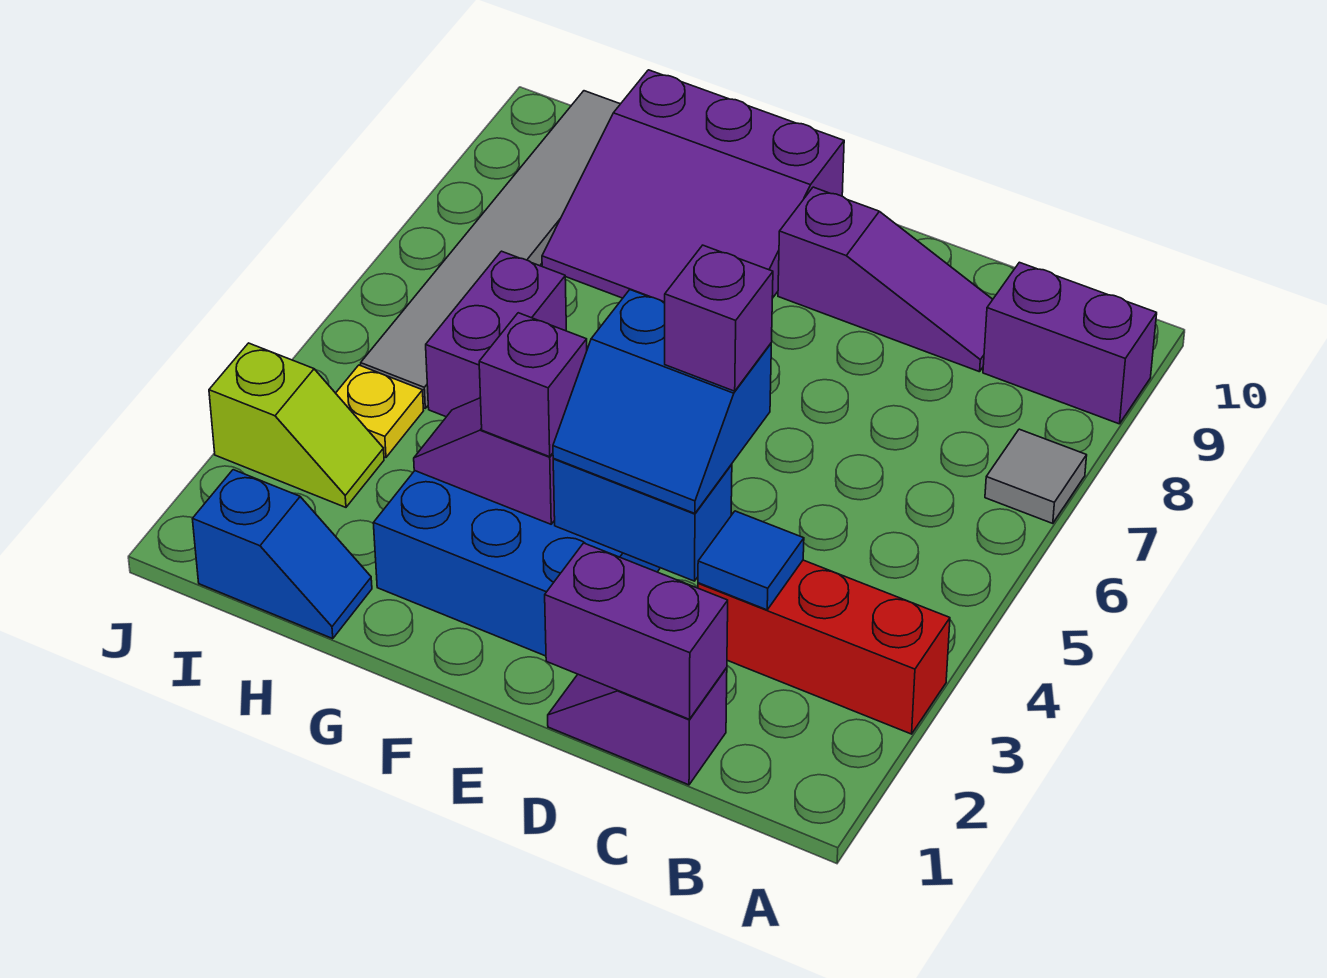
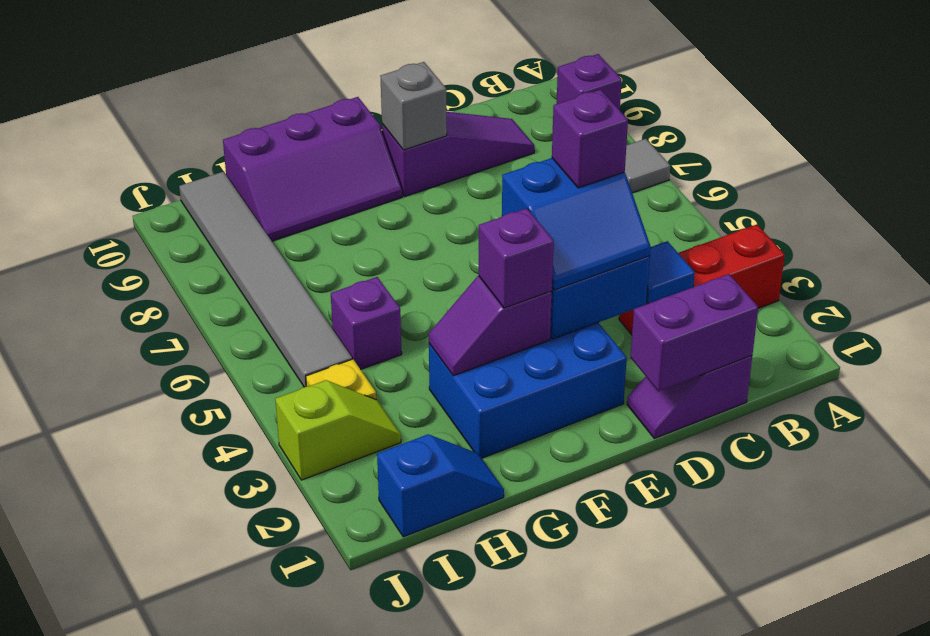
purple brick A9:B9 level 1 -> purple brick A9 level 1
none -> grey brick E9 level 2
purple slope F8:H10 level 1 top 10 -> purple slope F9:H10 level 1 top 10
purple brick H5:H6 level 1 -> purple brick H5 level 1

